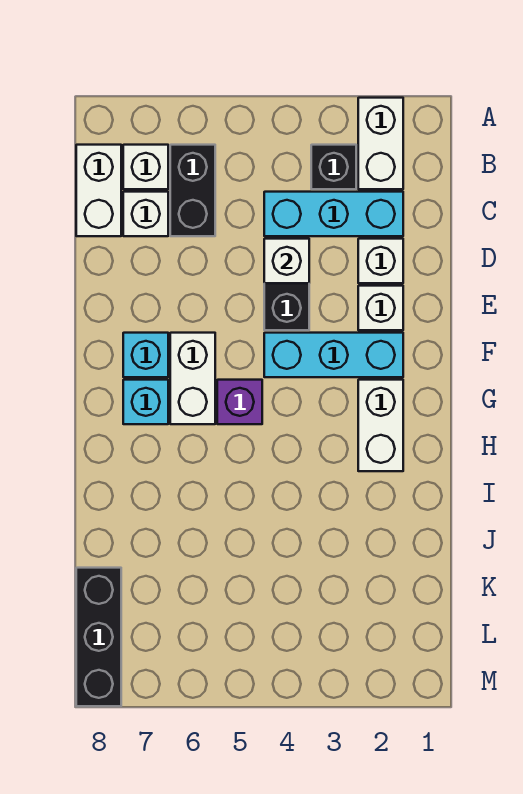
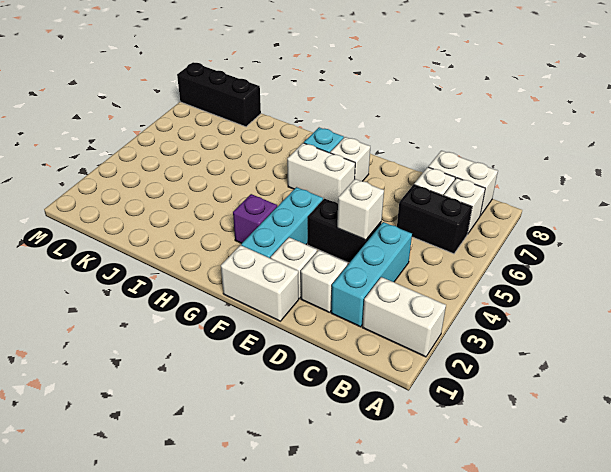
black brick B3 level 1 -> none
cyan brick F7 level 1 -> white brick F7 level 1
white brick G2:H2 level 1 -> white brick E1:F1 level 1
purple brick G5 level 1 -> purple brick G3 level 1

